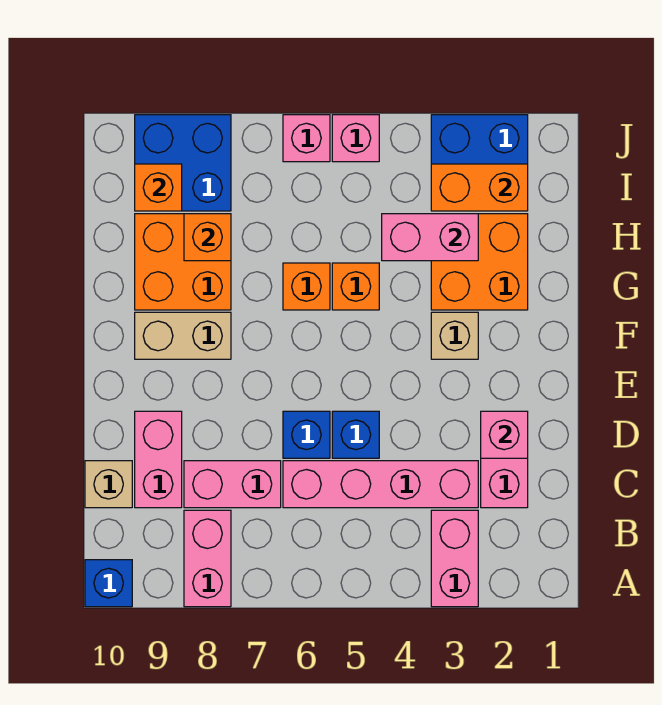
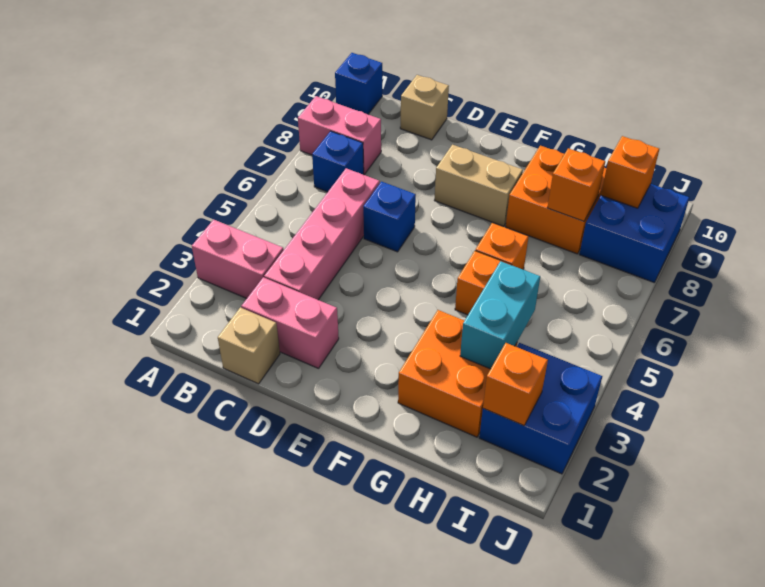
pink brick C7:C8 level 1 -> none
pink brick C9:D9 level 1 -> none
pink brick D2 level 2 -> none
blue brick D5 level 1 -> blue brick B7 level 1
tan brick F3 level 1 -> tan brick C1 level 1
tan brick F8:F9 level 1 -> tan brick E8:F8 level 1
pink brick H3:H4 level 2 -> cyan brick H3:H4 level 2
orange brick I2:I3 level 2 -> orange brick I2 level 2
pink brick J5 level 1 -> none
pink brick J6 level 1 -> none

